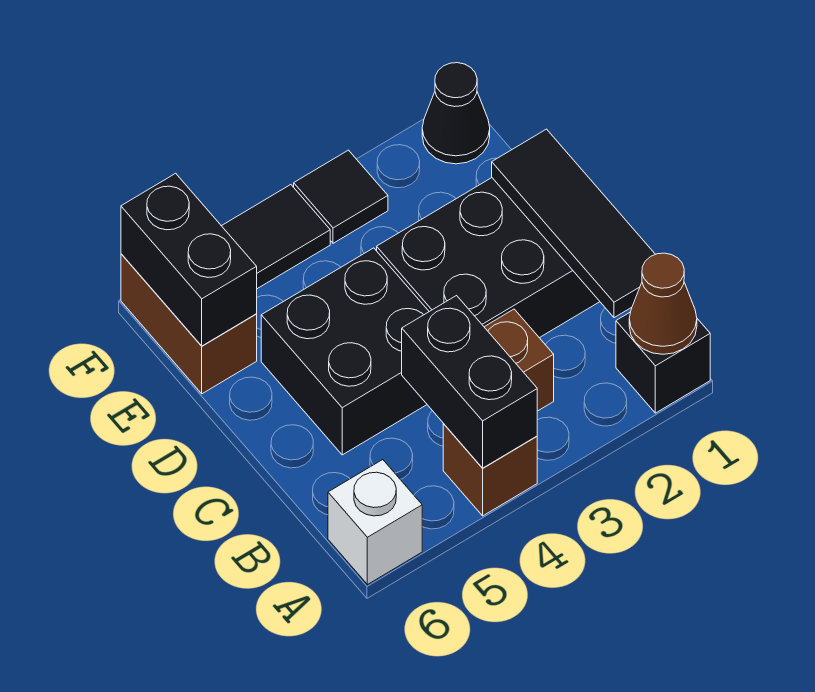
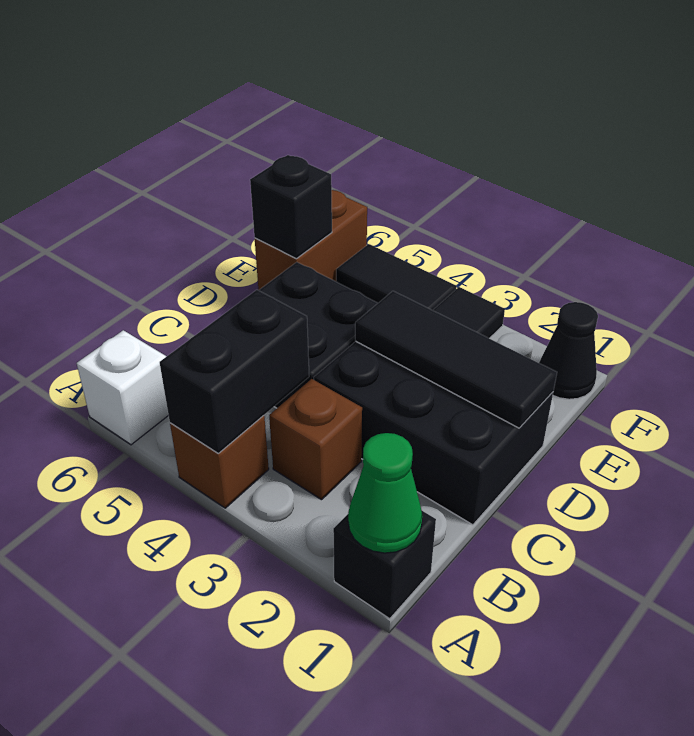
brown cone A1 level 2 -> green cone A1 level 2
black tile B1:D1 level 2 -> black tile D1:D3 level 2
black brick E6:F6 level 2 -> black brick E6 level 2

